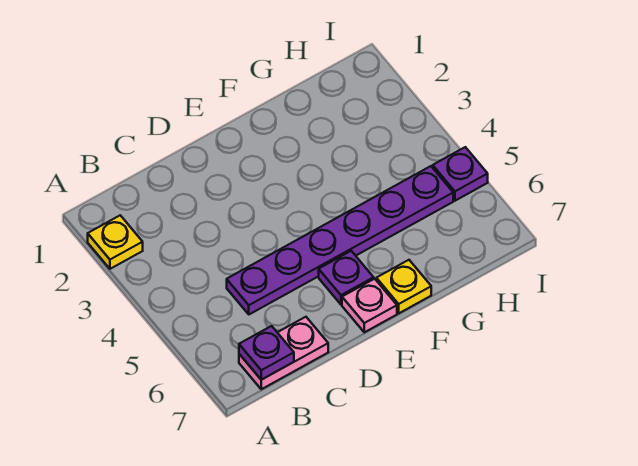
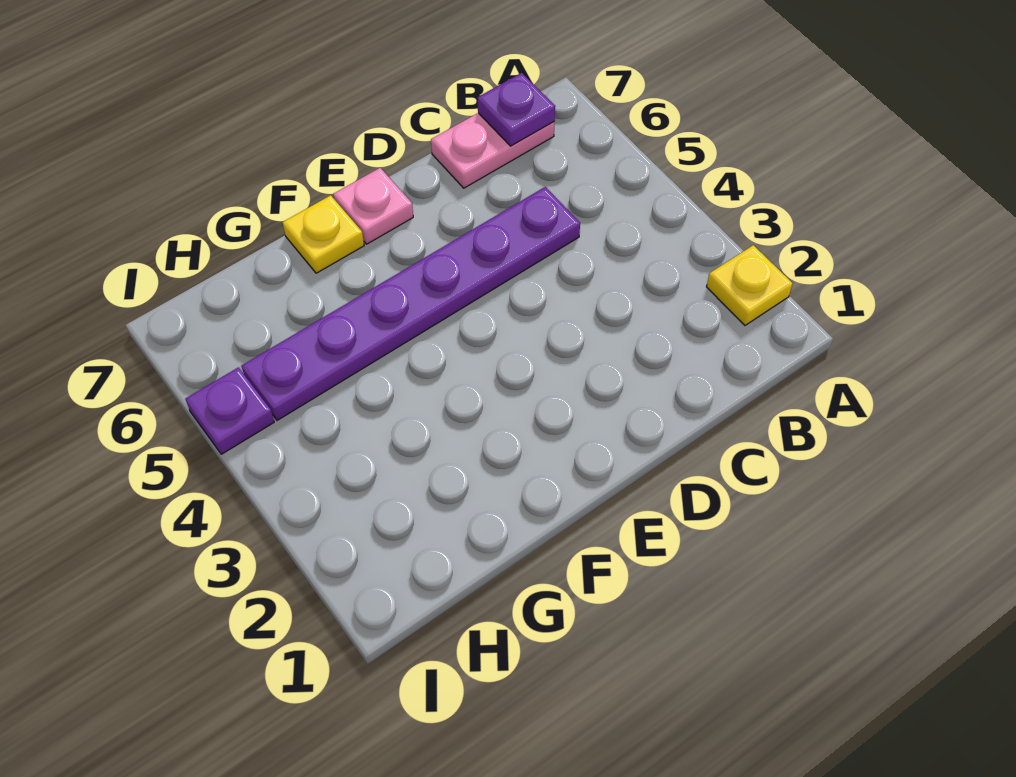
purple plate E6 level 1 -> none

